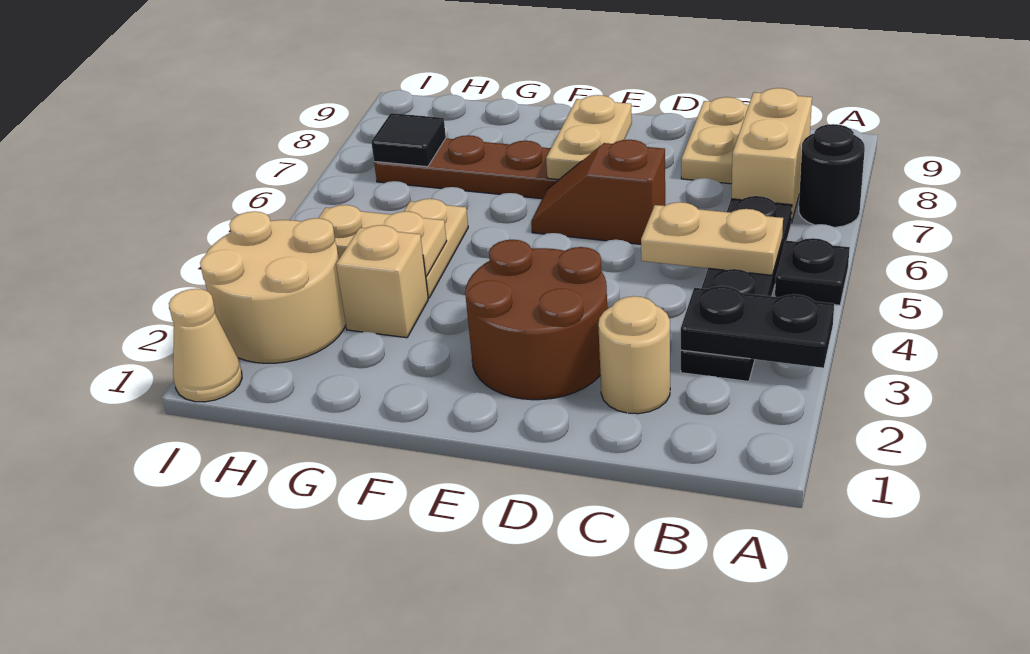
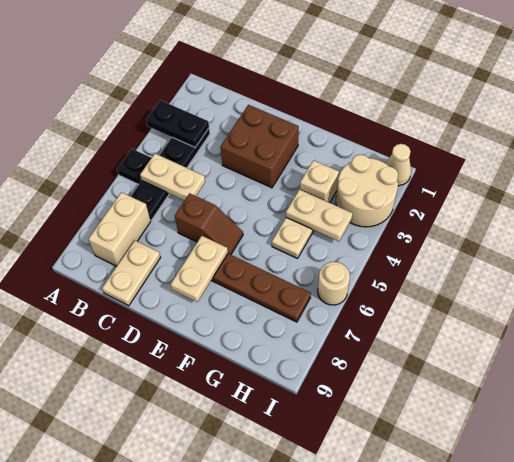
black round brick A7 level 1 -> none
tan round brick C2 level 1 -> tan round brick I6 level 1
brown round brick D2:E3 level 1 -> brown brick D2:E3 level 1
black tile H7 level 2 -> none

